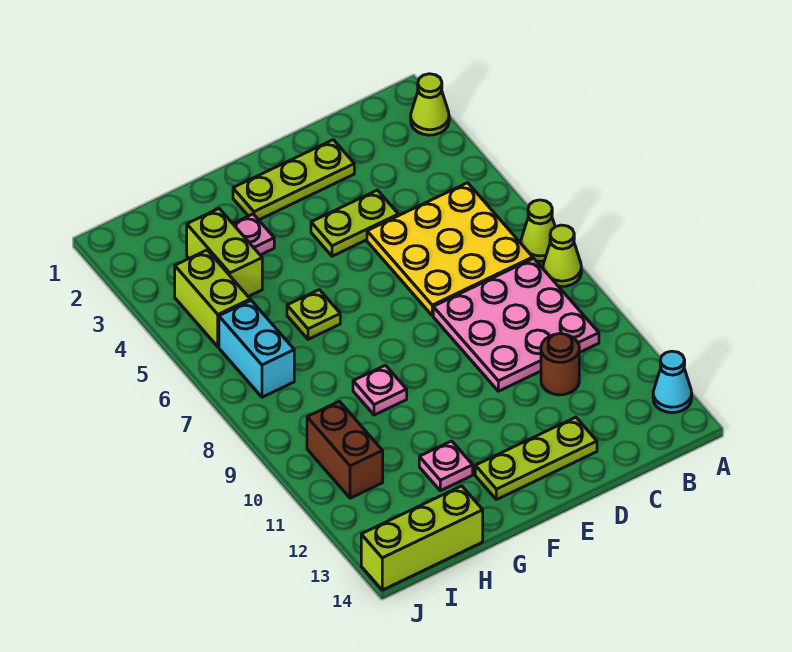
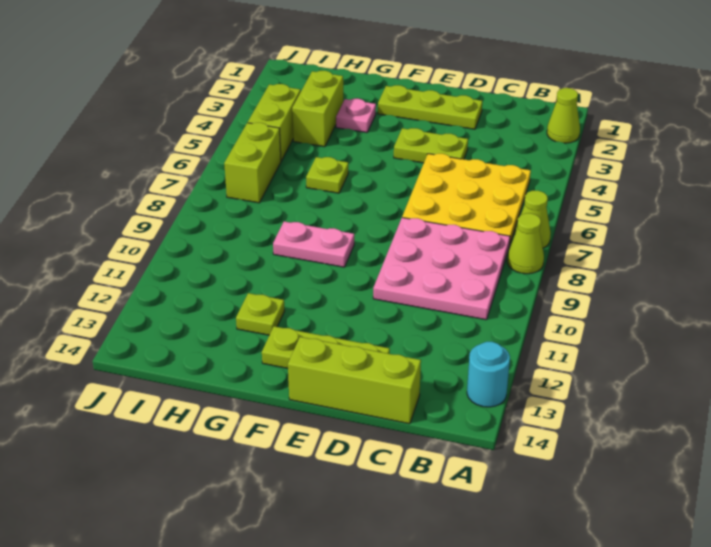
cyan cone A13 level 1 -> cyan round brick A13 level 1
brown round brick C11 level 1 -> none
pink plate G9 level 1 -> pink plate F9:G9 level 1
pink plate G12 level 1 -> lime plate G12 level 1
lime brick H14:J14 level 1 -> lime brick C14:E14 level 1
cyan brick I6:I7 level 1 -> lime brick I6:I7 level 1
brown brick I10:I11 level 1 -> none

